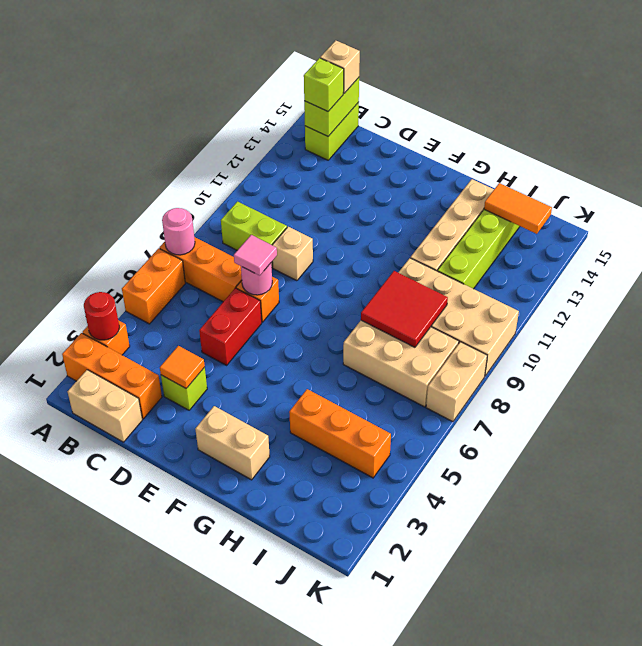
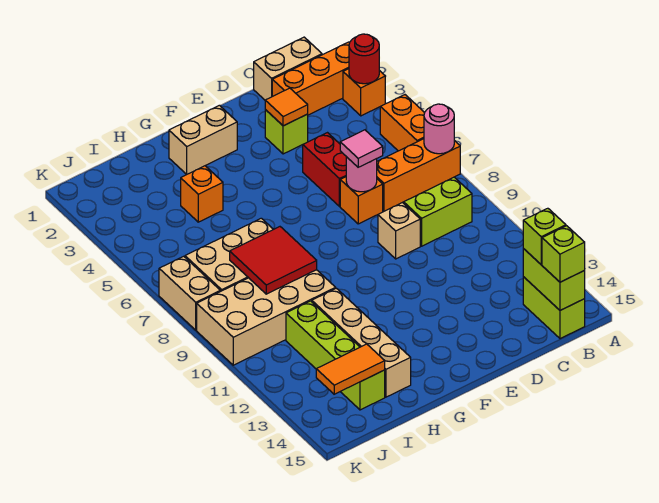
tan brick B15 level 3 -> lime brick B15 level 3
orange brick H4:J4 level 1 -> orange brick H4 level 1

